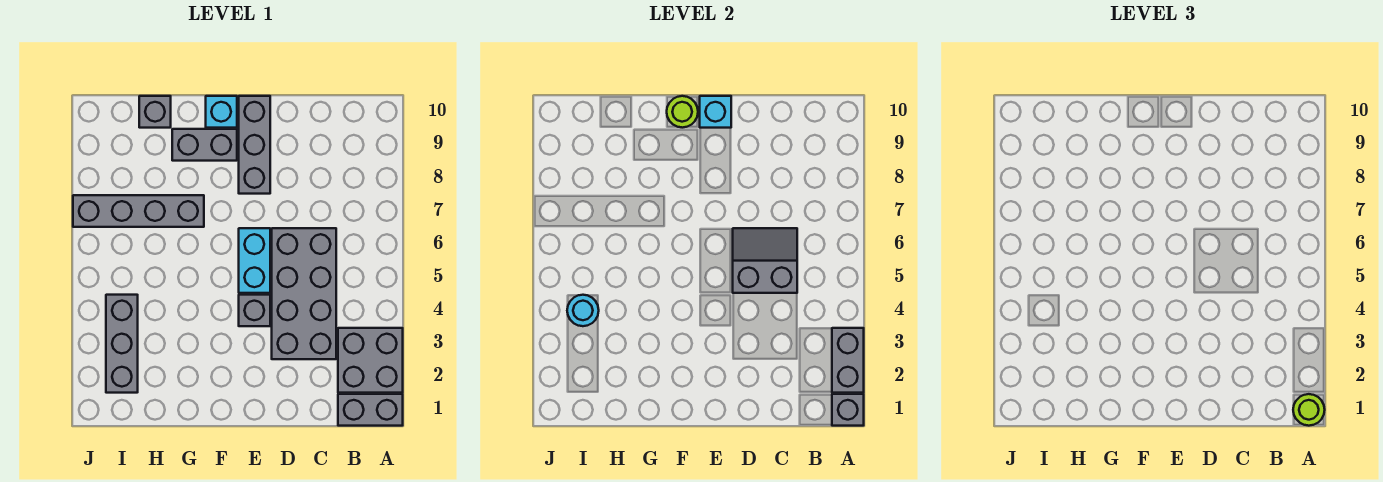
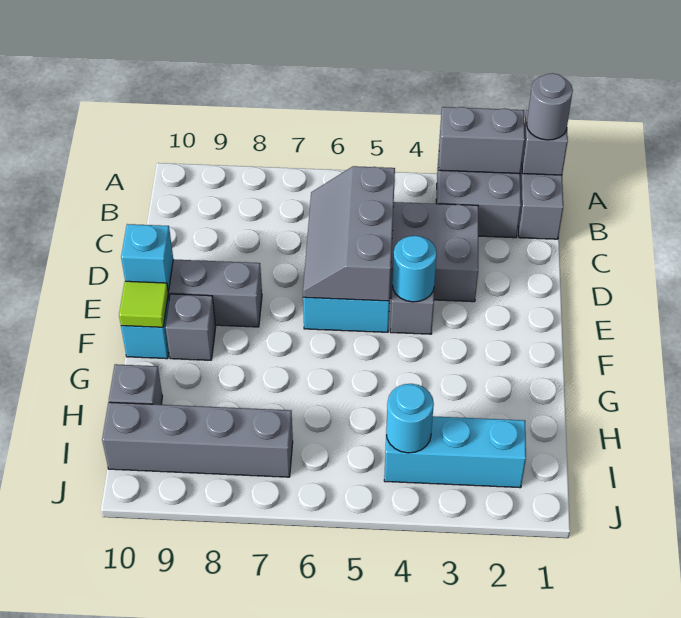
lime round brick A1 level 3 -> grey round brick A1 level 3
grey slope C5:D6 level 2 top 5 -> grey slope C5:E6 level 2 top 5
none -> cyan round brick E4 level 2
grey brick F9:G9 level 1 -> grey brick F9 level 1
lime round brick F10 level 2 -> lime tile F10 level 2
grey brick G7:J7 level 1 -> grey brick I7:I10 level 1
grey brick I2:I4 level 1 -> cyan brick I2:I4 level 1

